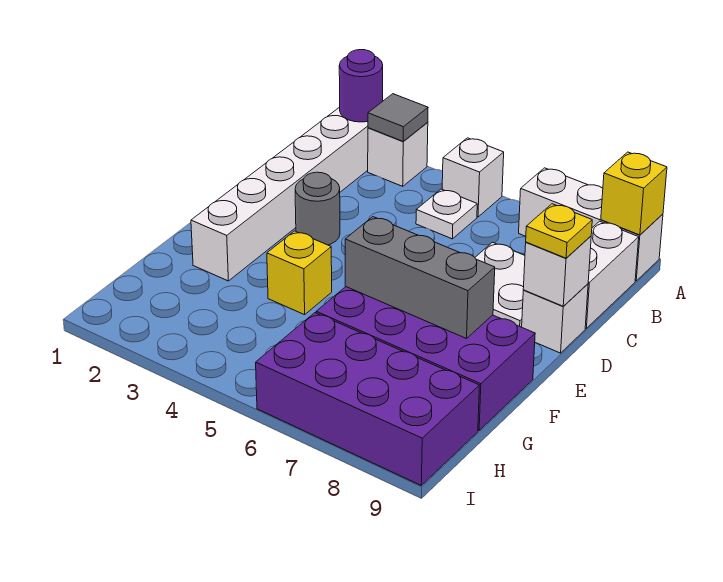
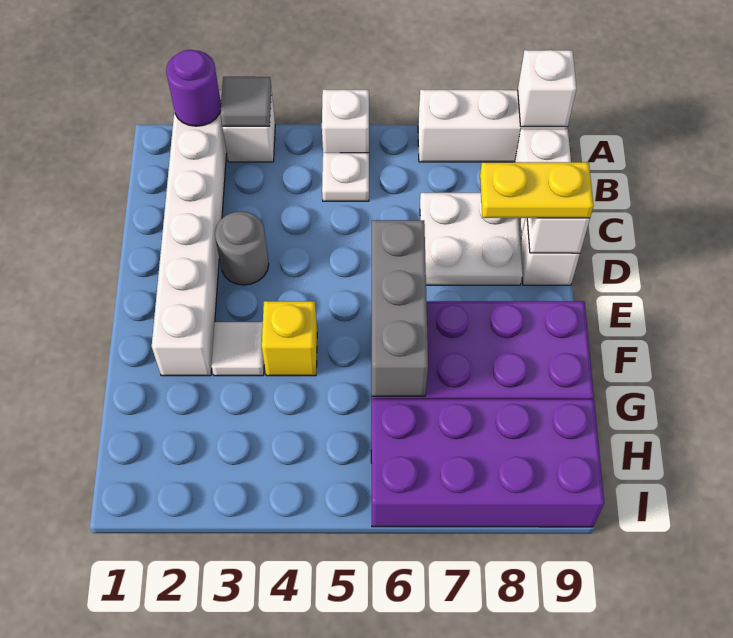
yellow brick A9 level 2 -> white brick A9 level 2
yellow plate D9 level 3 -> yellow plate D8:D9 level 3
none -> white tile F3 level 1
grey brick F6:F8 level 2 -> grey brick E6:G6 level 2

